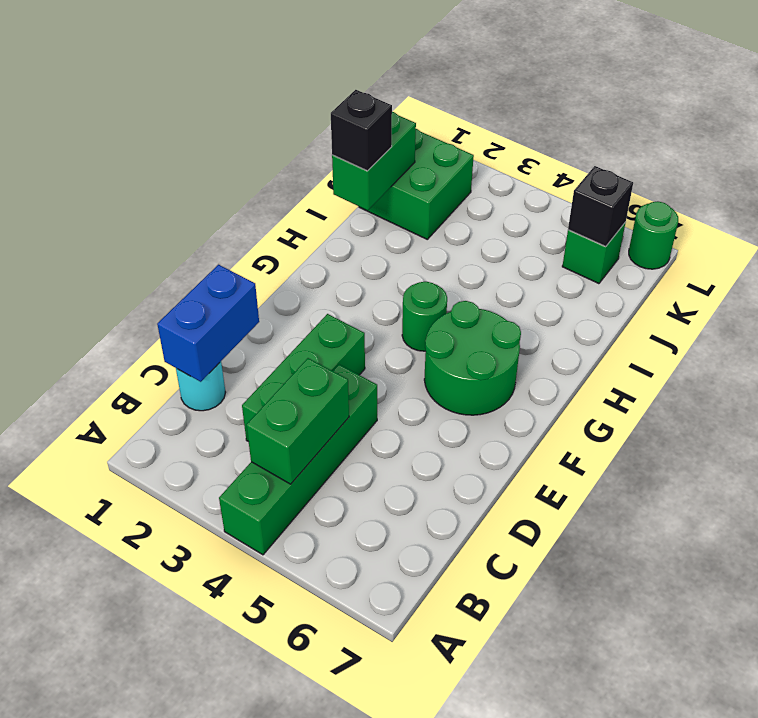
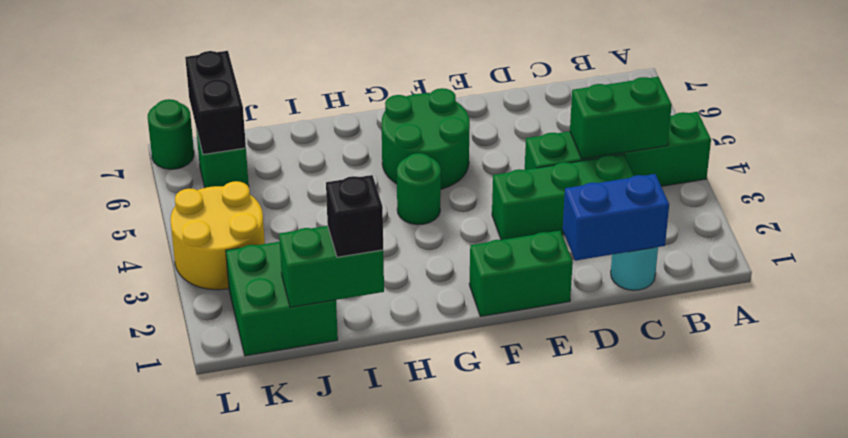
none -> green brick E1:F1 level 1
none -> yellow round brick K3:L4 level 1
black brick K6 level 2 -> black brick K6:K7 level 2

